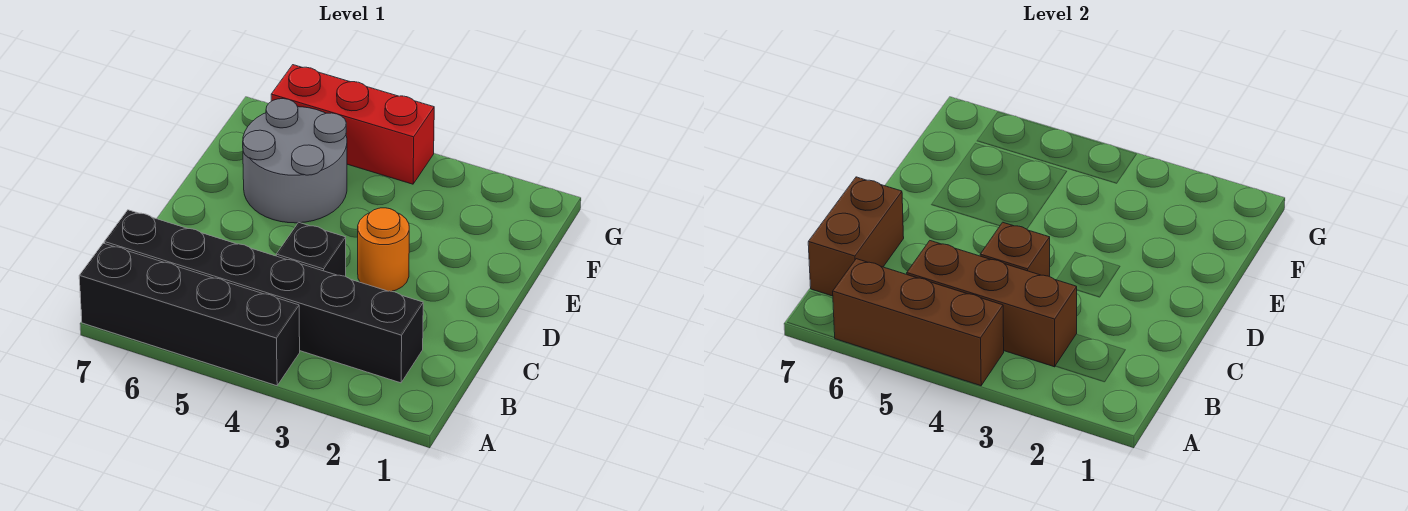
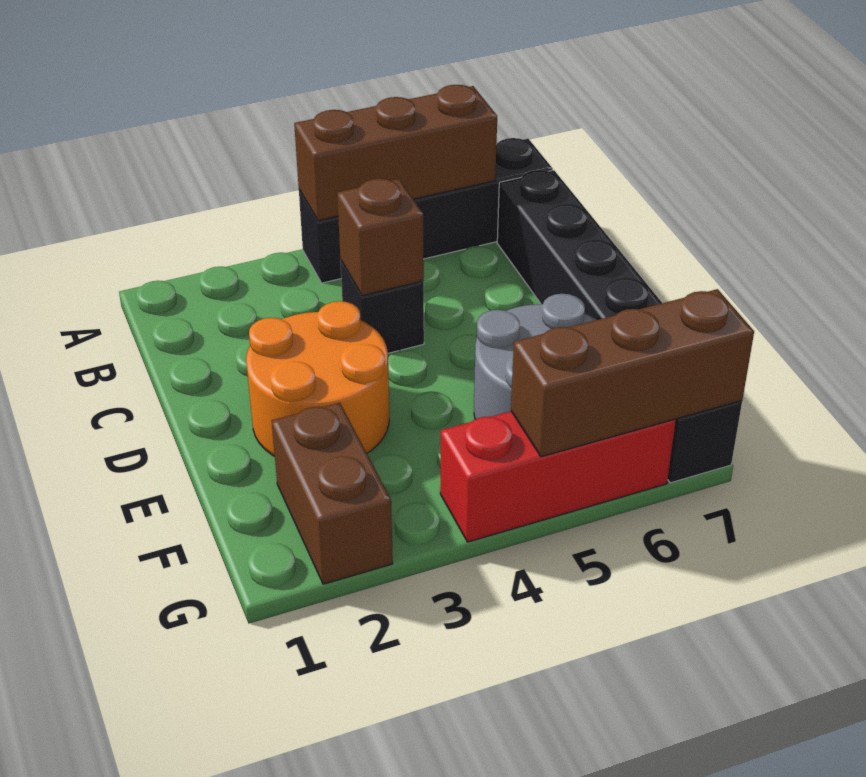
black brick B2:B7 level 1 -> black brick B7:G7 level 1
brown brick B3:B5 level 2 -> brown brick G5:G7 level 2
brown brick B7:C7 level 2 -> brown brick F2:G2 level 1
orange round brick D3 level 1 -> orange round brick D2:E3 level 1

